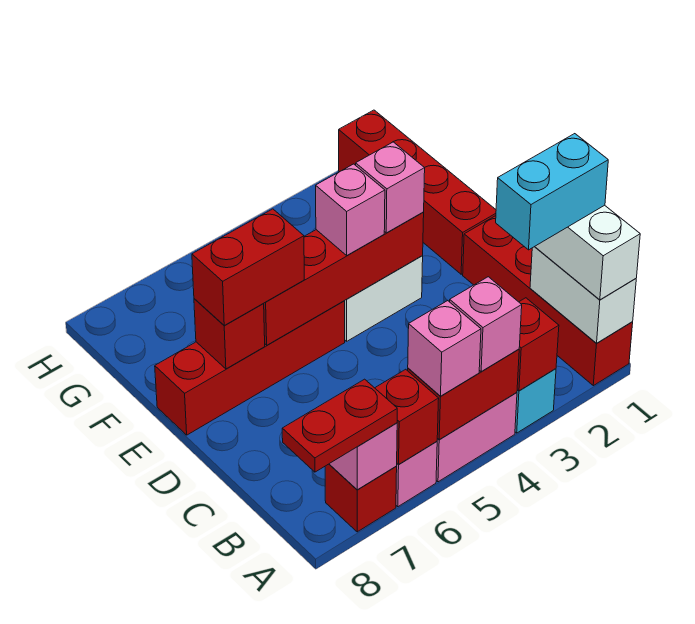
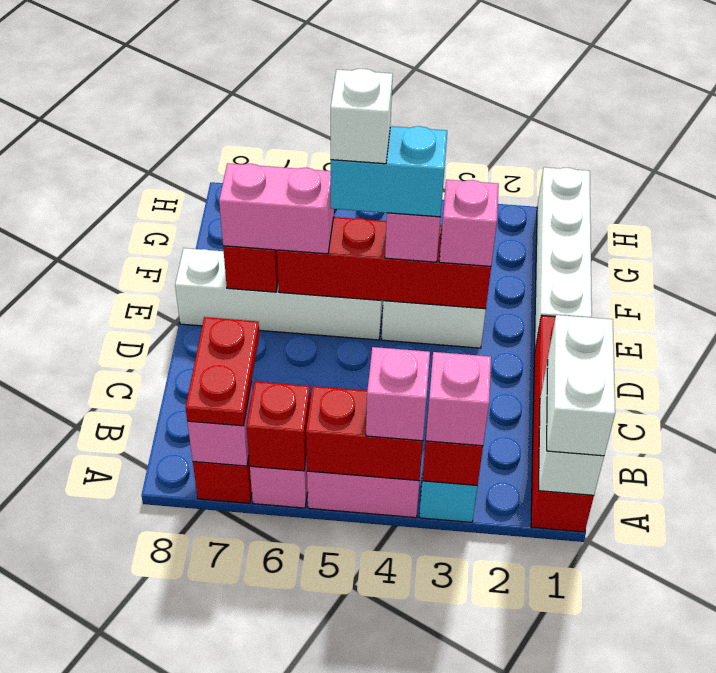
pink brick A5 level 3 -> pink brick A3 level 3
red plate A7:A8 level 3 -> red plate A7:B7 level 3
cyan brick B1:B2 level 4 -> cyan brick E4:E5 level 4
red brick E1:H1 level 1 -> white brick E1:H1 level 1
red brick E5:E8 level 1 -> white brick E5:E8 level 1
none -> white brick E5 level 5
red brick E6:E7 level 3 -> pink brick E6:E7 level 3

